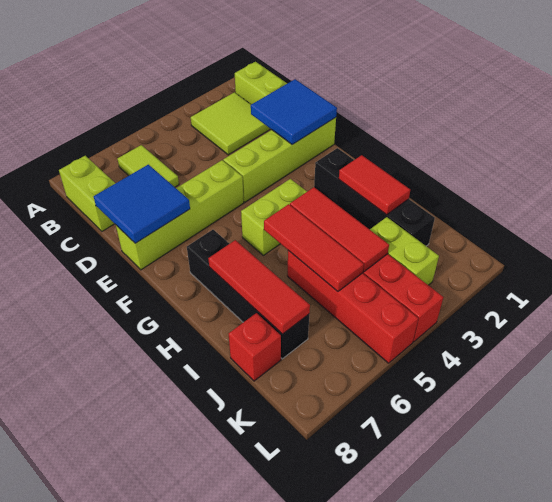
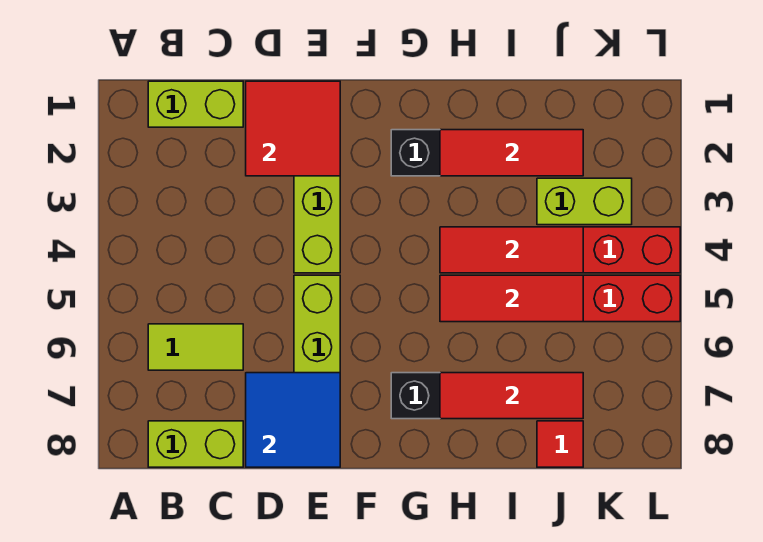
lime tile B2:C3 level 1 -> none
blue tile D1:E2 level 2 -> red tile D1:E2 level 2
lime brick G4:G5 level 1 -> none
red tile H2:I2 level 2 -> red tile H2:J2 level 2
red brick J8 level 1 -> red tile J8 level 1

